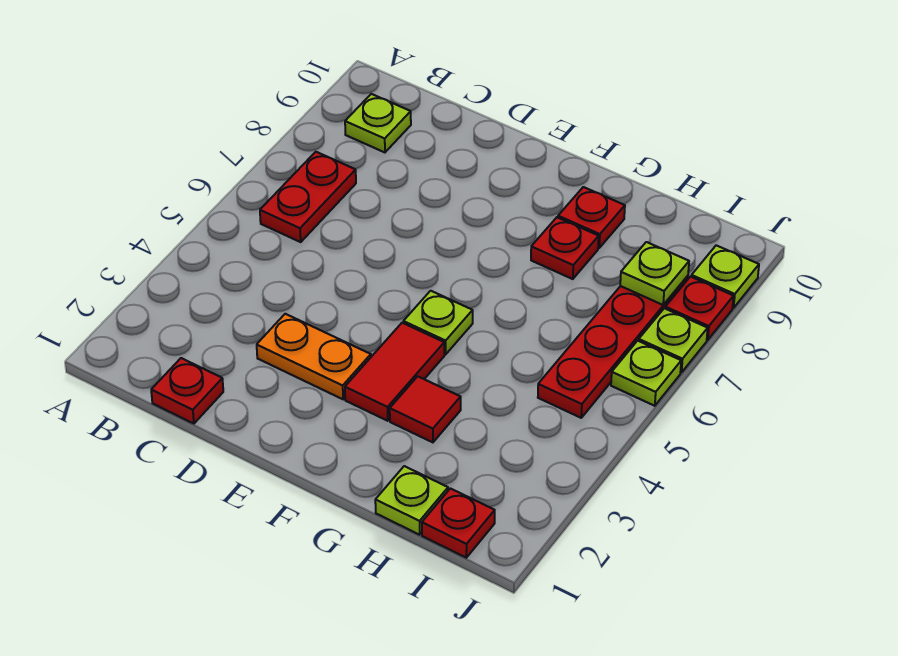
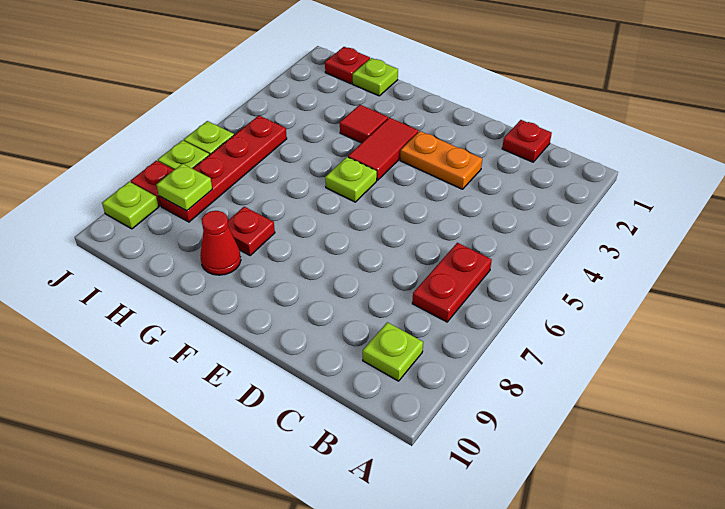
red plate G9 level 1 -> red cone G9 level 1

